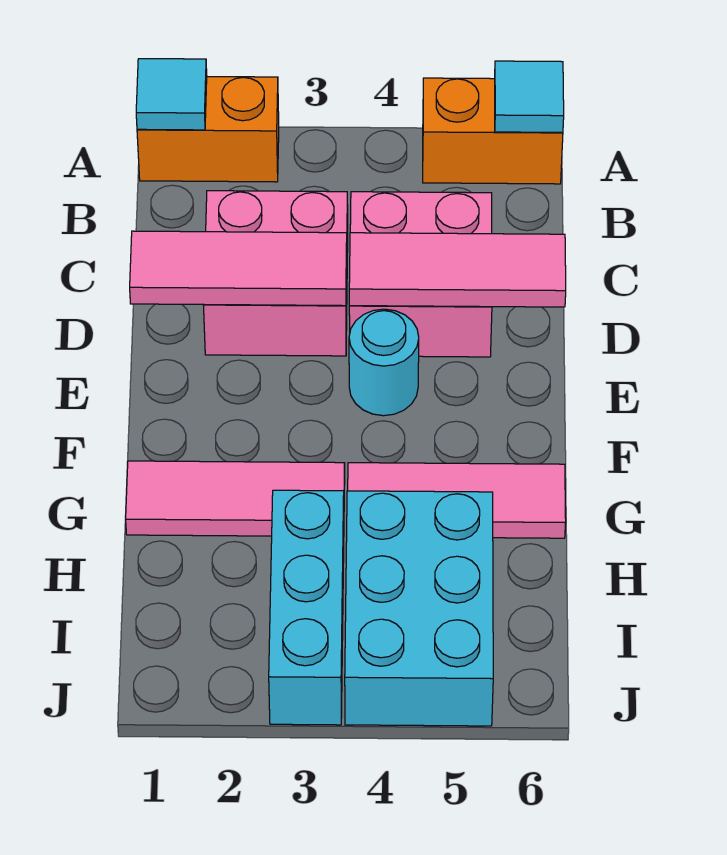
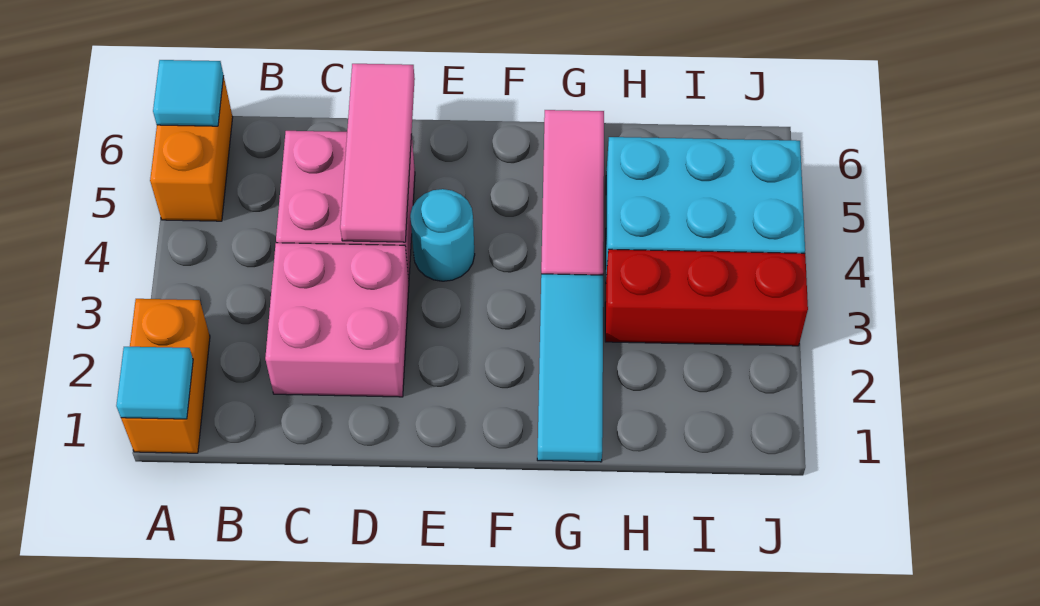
pink tile D1:D3 level 2 -> none
pink tile G1:G3 level 1 -> cyan tile G1:G3 level 1
cyan brick H3:J3 level 1 -> red brick H3:J3 level 1

